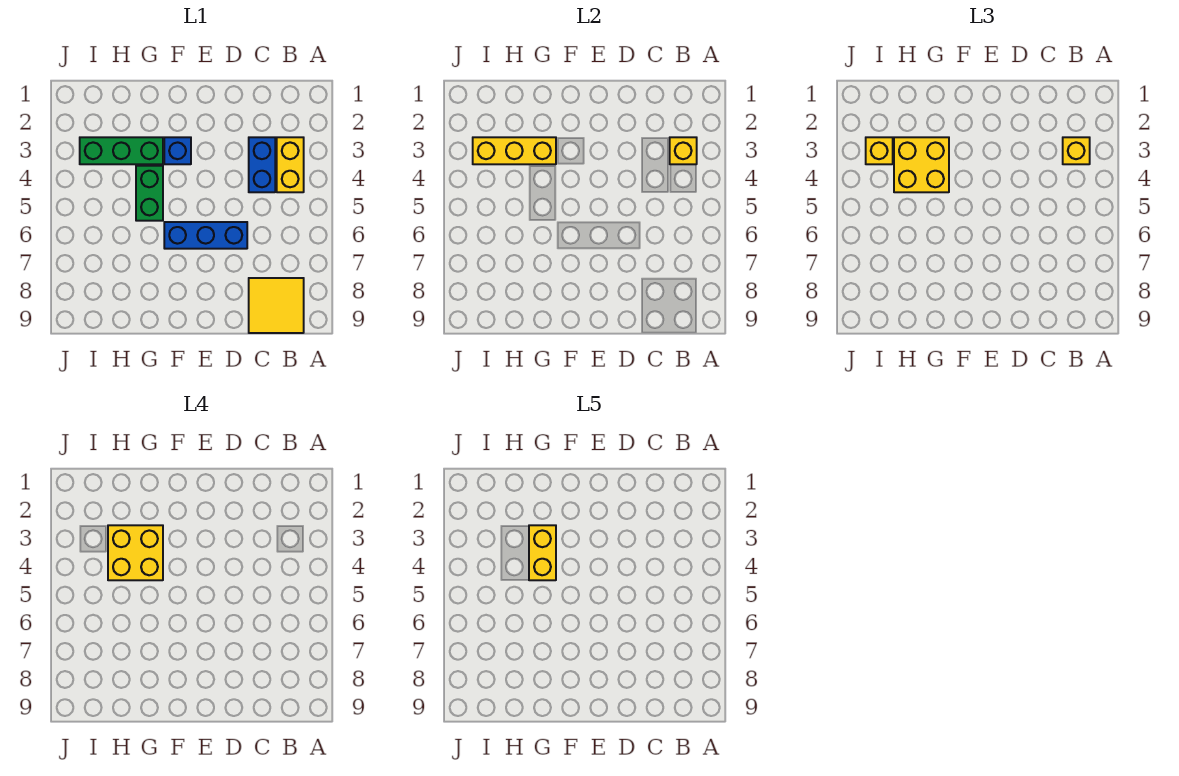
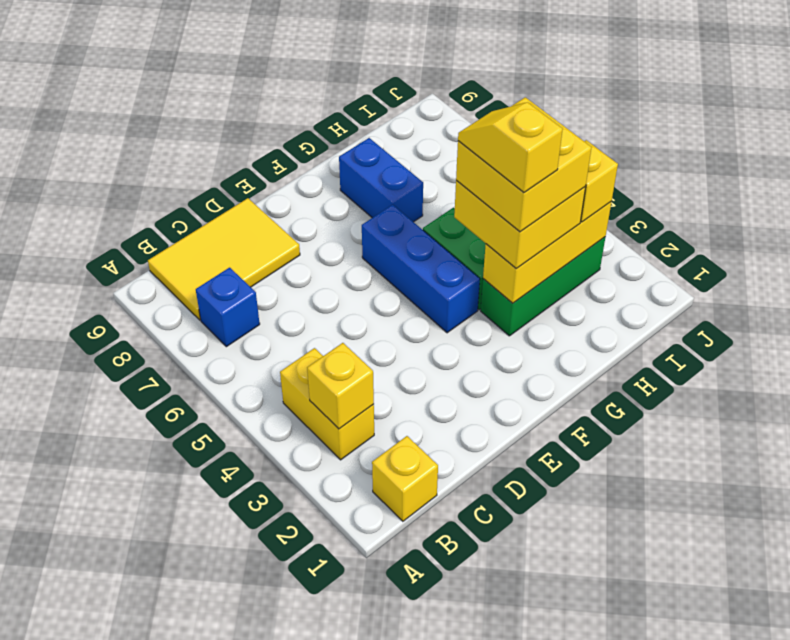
yellow brick B3 level 3 -> yellow brick B1 level 1
yellow tile B8:C9 level 1 -> yellow tile B8:D9 level 1
blue brick C3:C4 level 1 -> blue brick G7:G8 level 1
blue brick D6:F6 level 1 -> blue brick F4:F6 level 1
blue brick F3 level 1 -> blue brick B7 level 1
yellow brick G3:G4 level 5 -> yellow slope G3:G4 level 5 top 3

